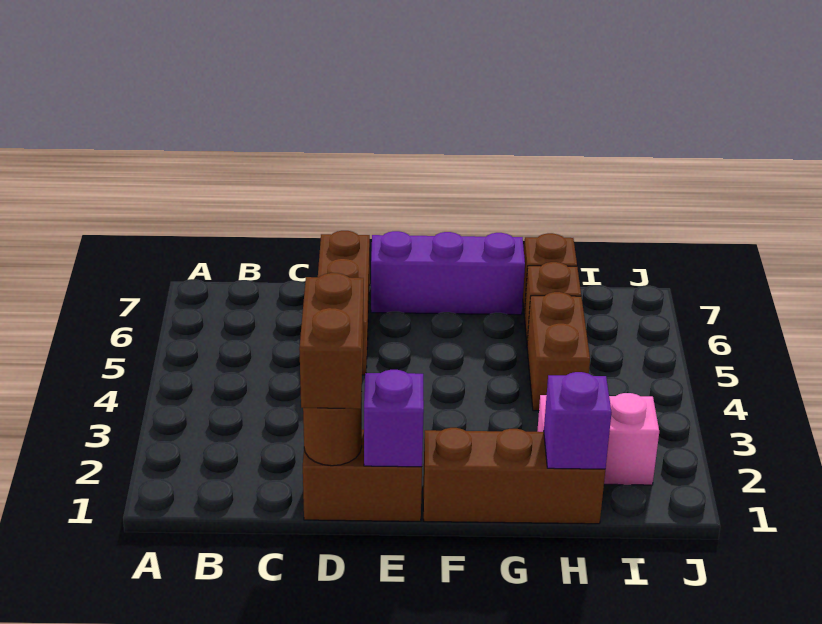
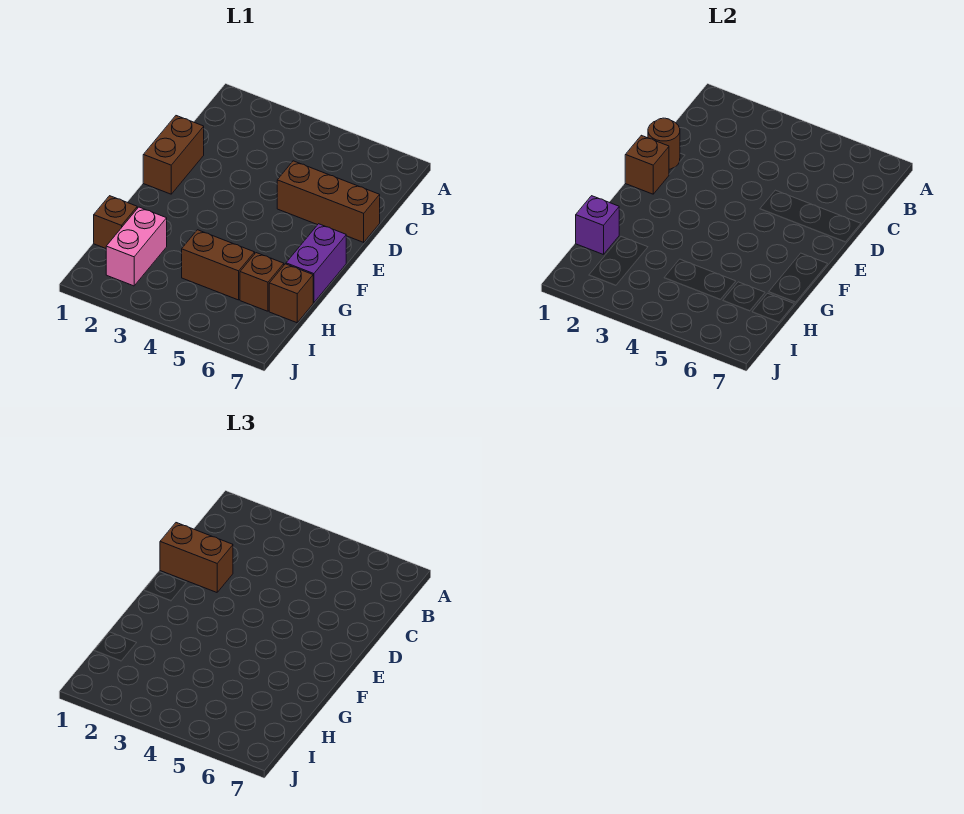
purple brick E1 level 2 -> brown brick E1 level 2
purple brick E7:G7 level 1 -> purple brick F7:G7 level 1
brown brick F1:H1 level 1 -> brown brick H1 level 1

